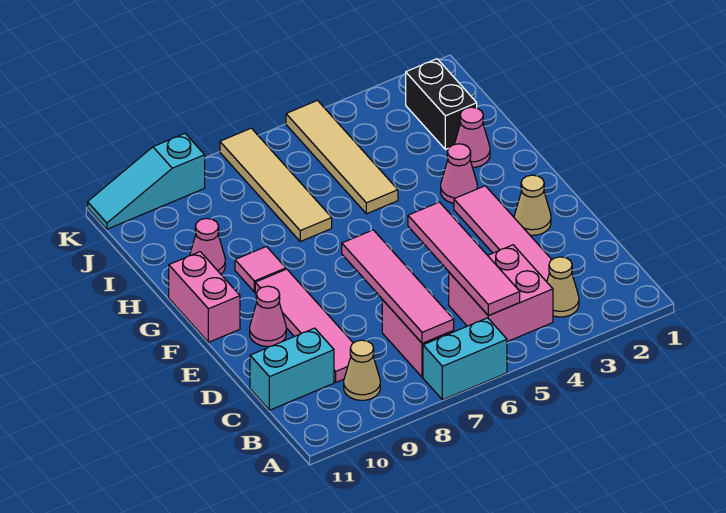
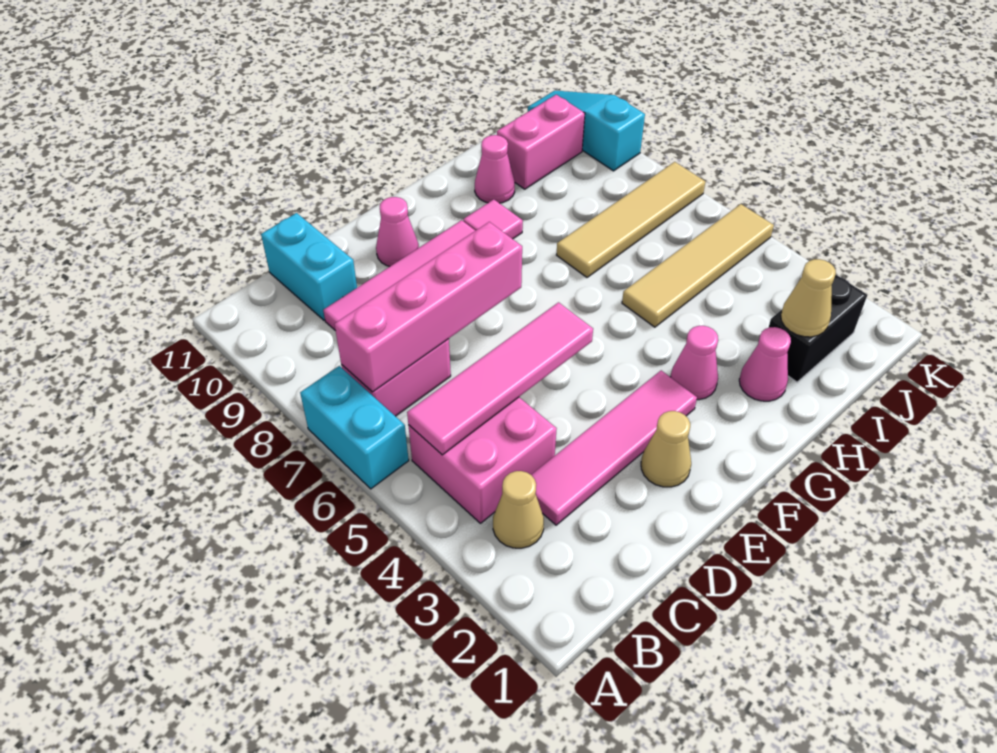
pink tile B7:E7 level 2 -> pink brick B7:E7 level 2
tan cone B9 level 1 -> tan cone I2 level 2
pink brick F11:G11 level 1 -> pink brick I10:J10 level 1

